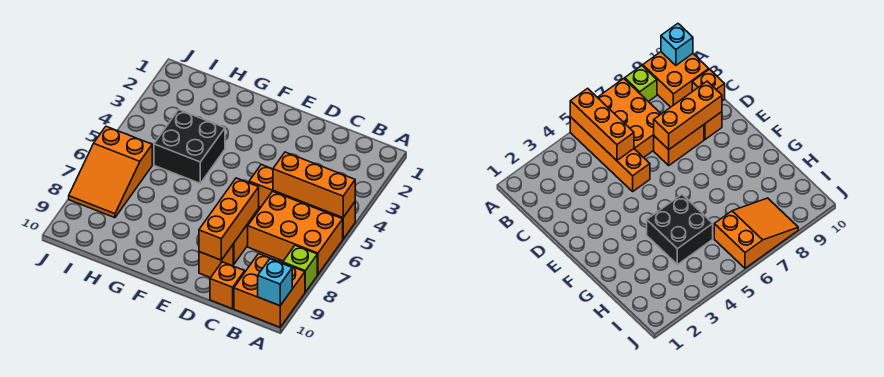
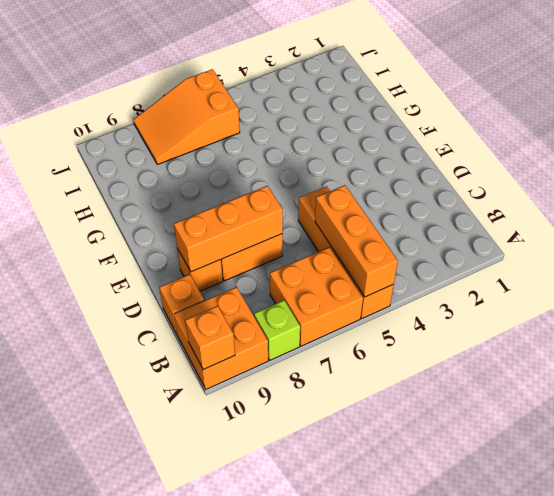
orange brick A6:C7 level 1 -> orange brick A6:B7 level 1
cyan brick A10 level 2 -> orange brick A10 level 2
black brick G4:H5 level 1 -> none

